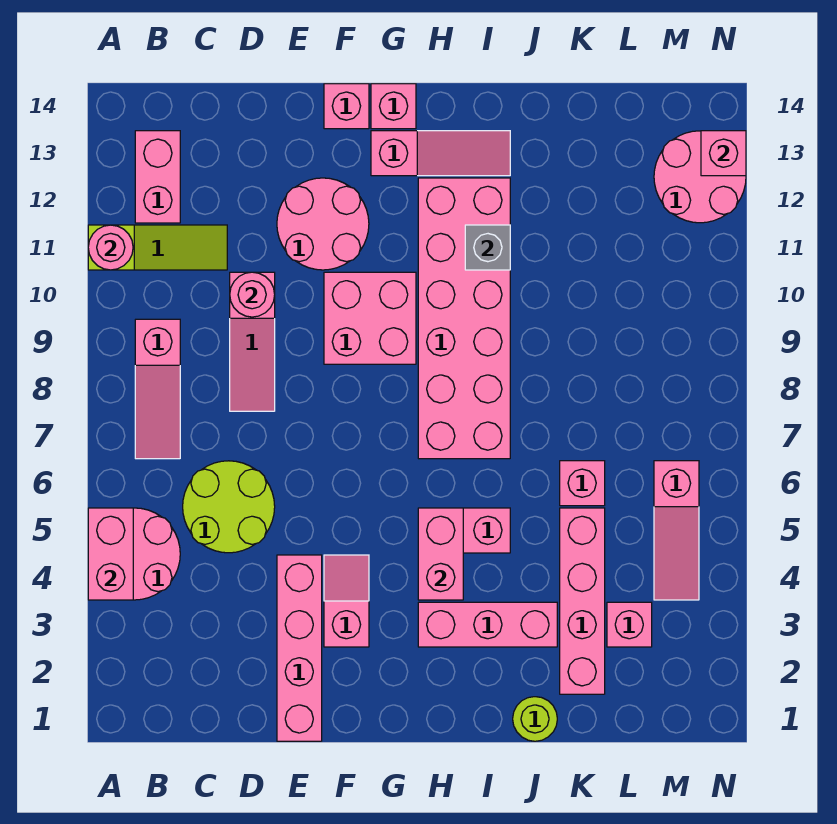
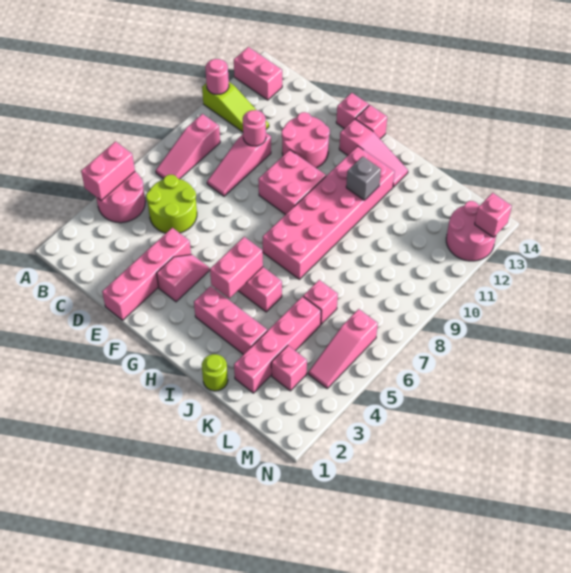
pink brick B12:B13 level 1 -> pink brick A13:B13 level 1

